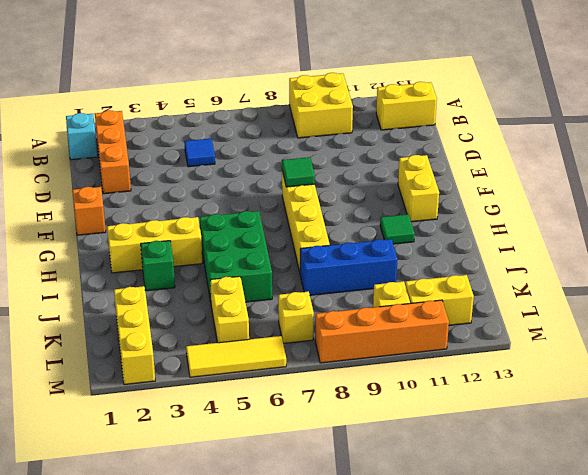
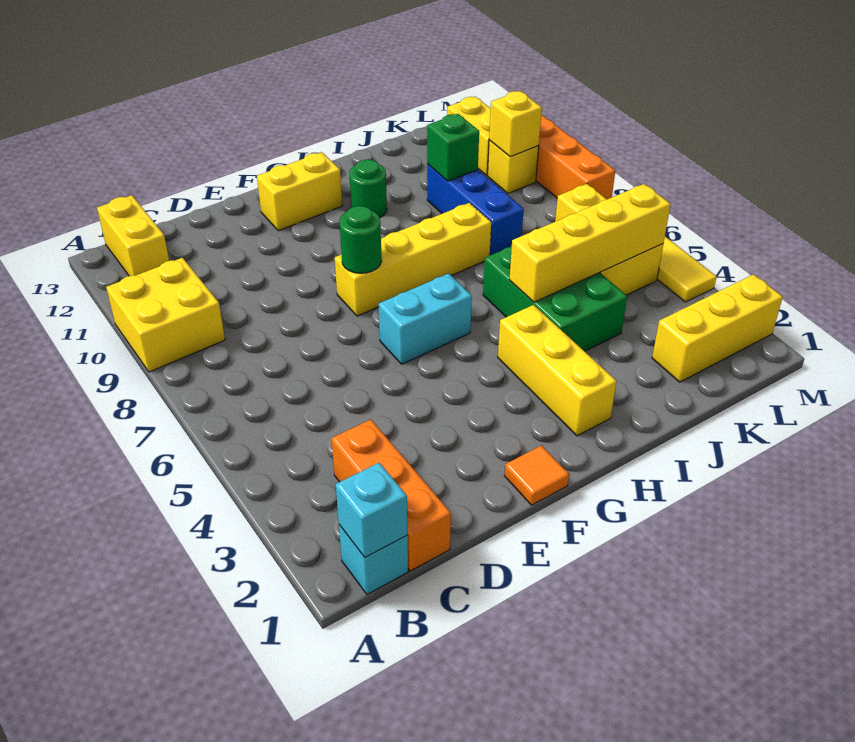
none -> cyan brick B1 level 2
orange brick B2:D2 level 1 -> orange brick C1:C3 level 1
blue tile C5 level 1 -> none
orange brick F1 level 1 -> orange tile F1 level 1
none -> cyan brick F6:G6 level 1
green tile F8 level 2 -> green round brick F8 level 2
green brick H5:J6 level 1 -> green brick I4:J6 level 1
green tile H11 level 1 -> green round brick H11 level 1
green brick I3 level 1 -> green brick J10 level 2
none -> yellow brick I5:L5 level 2
none -> yellow brick L10 level 2

